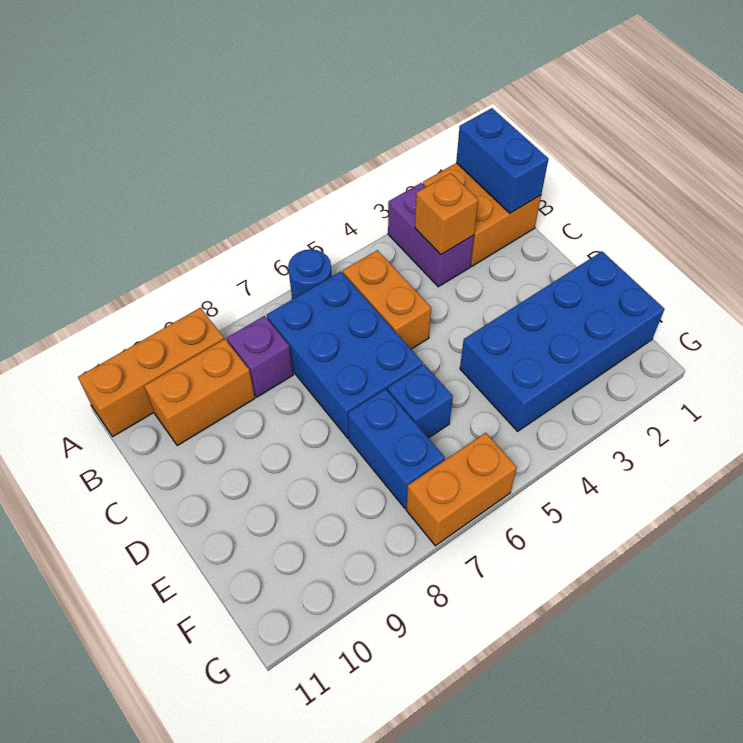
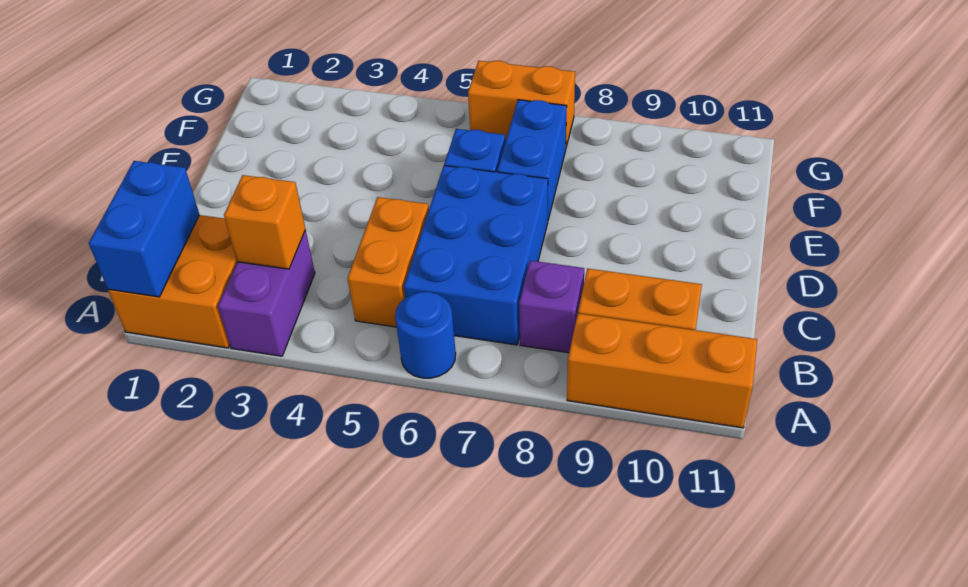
blue brick E1:F4 level 1 -> none

